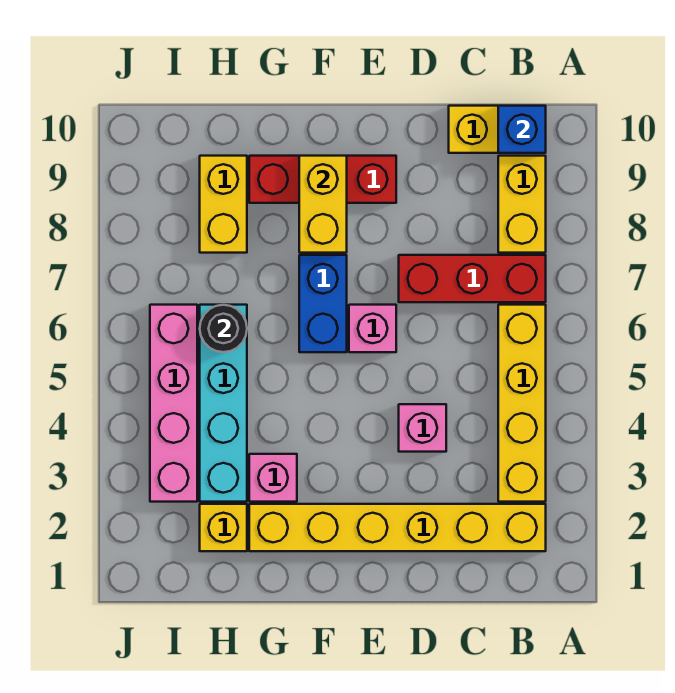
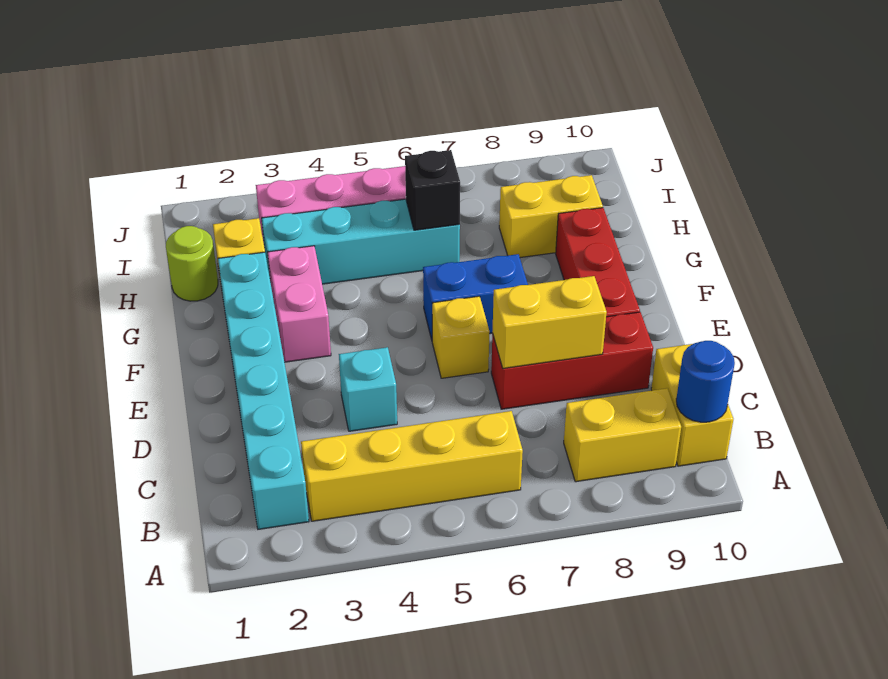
yellow brick B2:G2 level 1 -> cyan brick B2:G2 level 1
red brick B7:D7 level 1 -> red brick D7:D9 level 1
blue brick B10 level 2 -> blue round brick B10 level 2
pink brick D4 level 1 -> cyan brick D4 level 1
pink brick E6 level 1 -> yellow brick E6 level 1
yellow brick F8:F9 level 2 -> yellow brick D7:D8 level 2
pink brick G3 level 1 -> pink brick F3:G3 level 1
none -> lime round brick H1 level 1
black round brick H6 level 2 -> black brick H6 level 2

